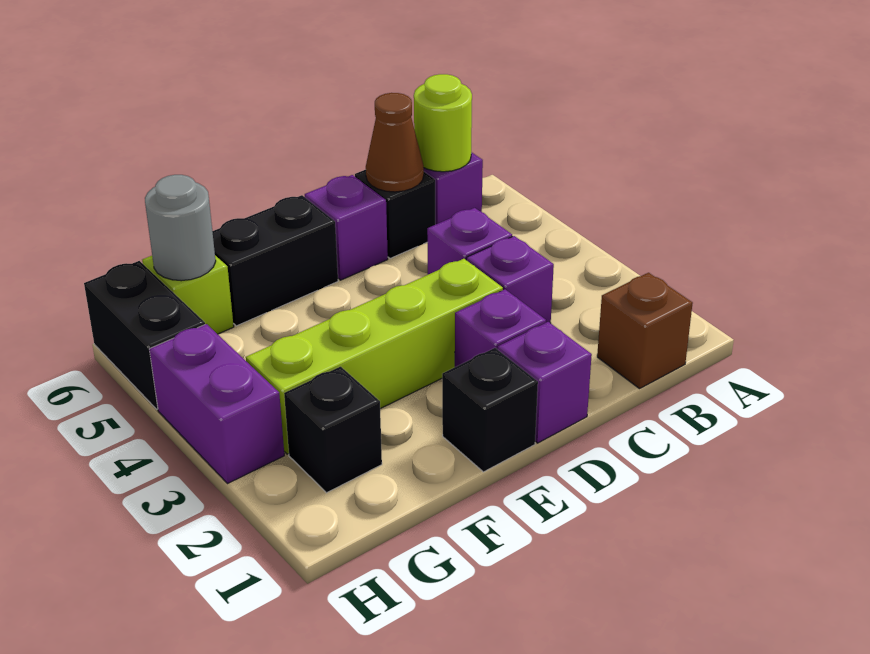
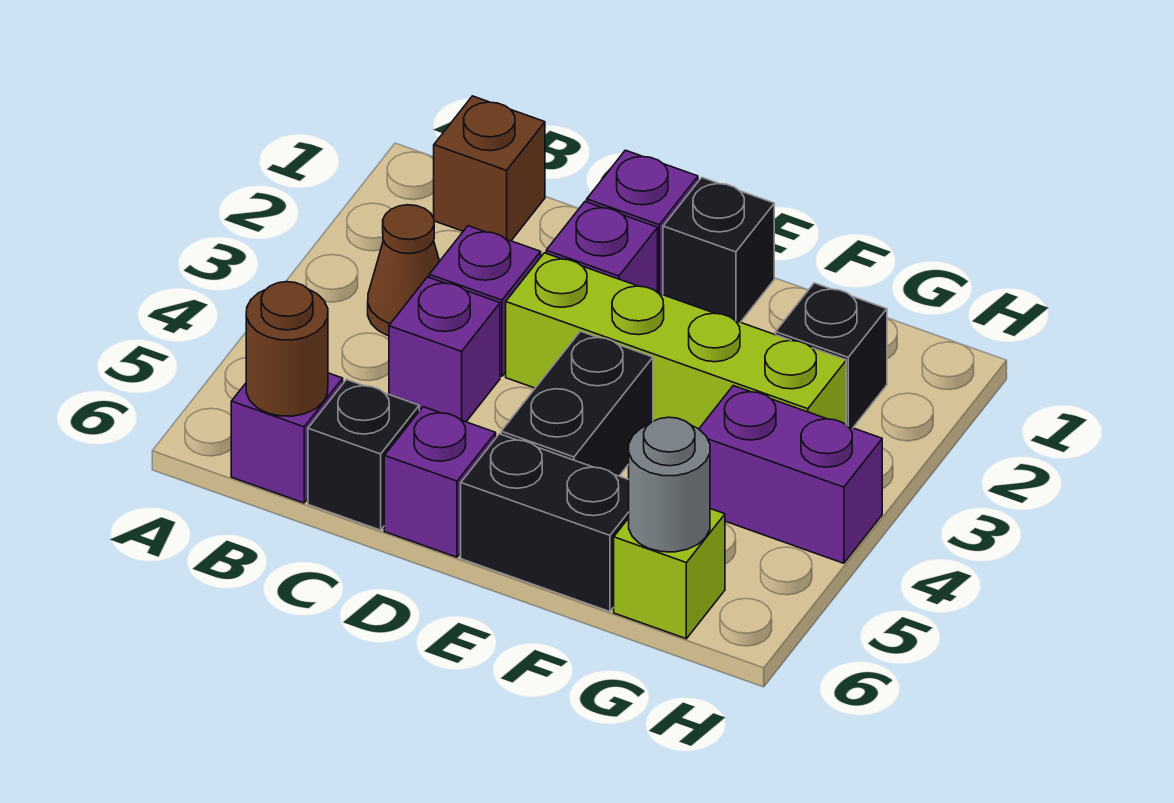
lime round brick B6 level 2 -> brown round brick B6 level 2
brown cone C6 level 2 -> brown cone B3 level 1
purple brick H3:H4 level 1 -> purple brick G4:H4 level 1
black brick H5:H6 level 1 -> black brick E4:E5 level 1

